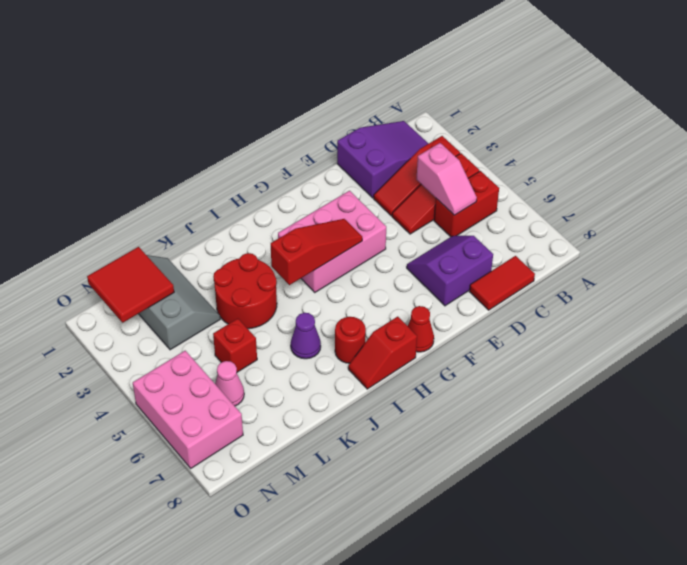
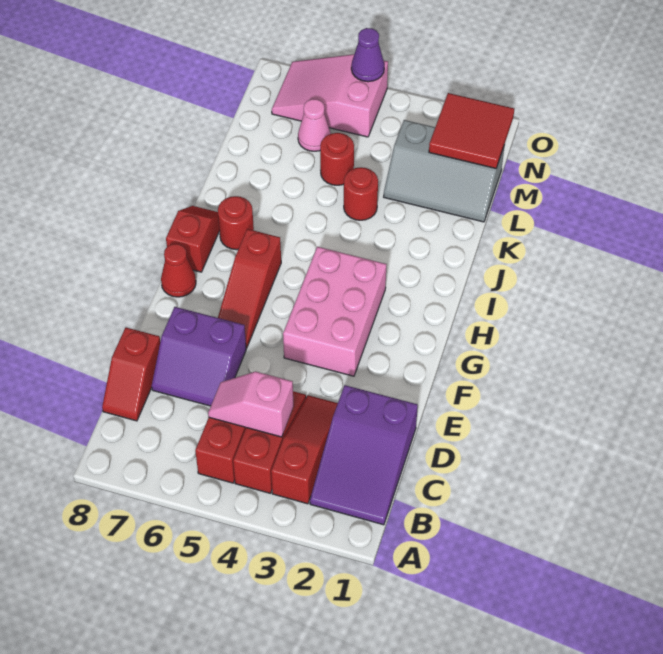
red tile C8:D8 level 1 -> red slope C8:D8 level 1 top D
purple slope D6:E7 level 1 top 7 -> purple slope D6:E7 level 1 top E
red slope G4:I4 level 2 top I -> red slope F6:H6 level 1 top H
red round brick J3:K4 level 1 -> red round brick K4 level 1
purple cone J6 level 1 -> purple cone O5 level 2
red brick L5 level 1 -> red round brick L5 level 1
pink brick N5:O7 level 1 -> pink slope N5:O7 level 1 top 5

